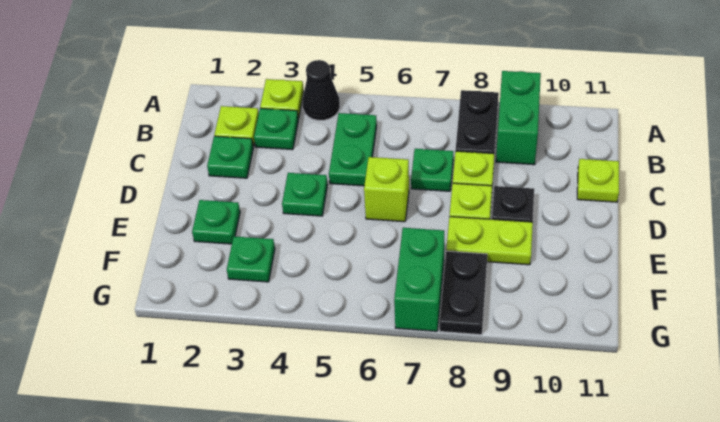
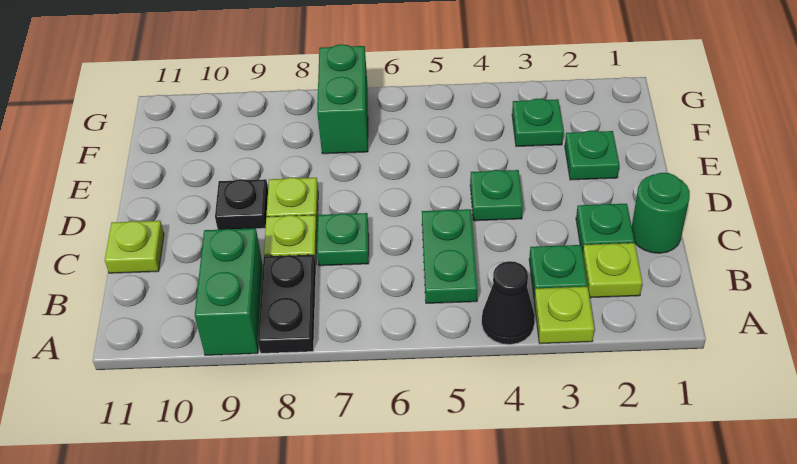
none -> green round brick C1 level 1
lime brick D6 level 1 -> none
lime plate E8:E9 level 1 -> none
black plate F8:G8 level 1 -> none

